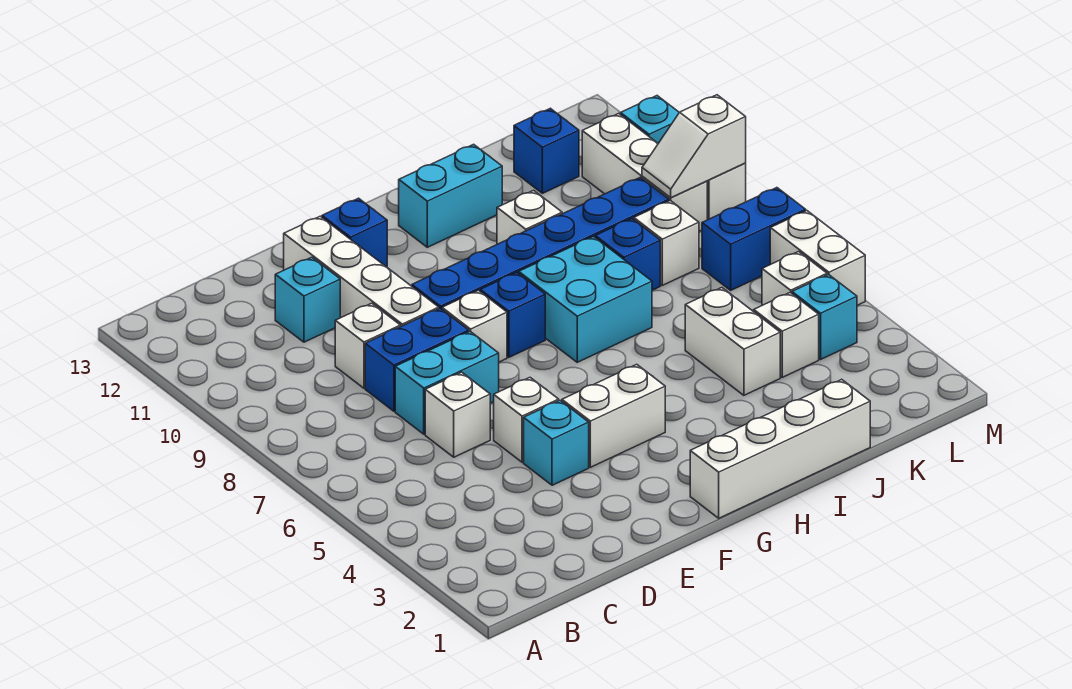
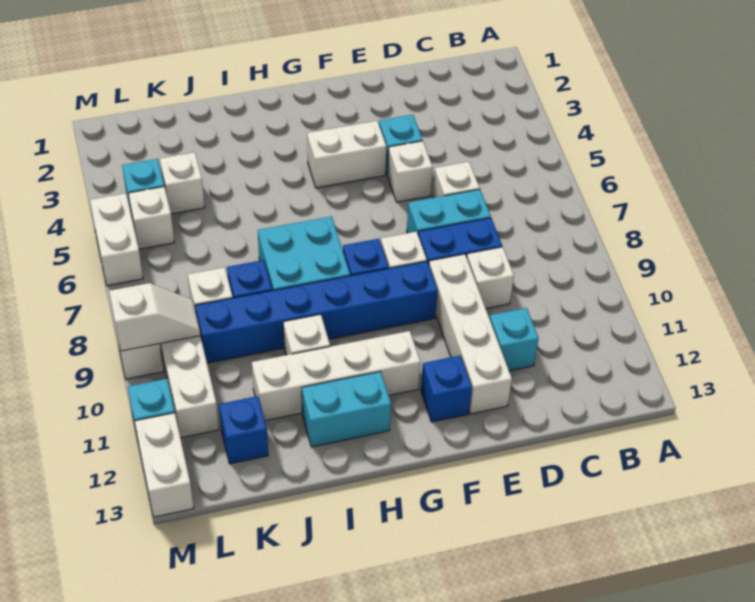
white brick G1:J1 level 1 -> white brick G11:J11 level 1
white brick J4:J5 level 1 -> white brick M12:M13 level 1
blue brick L7:M7 level 1 -> none

